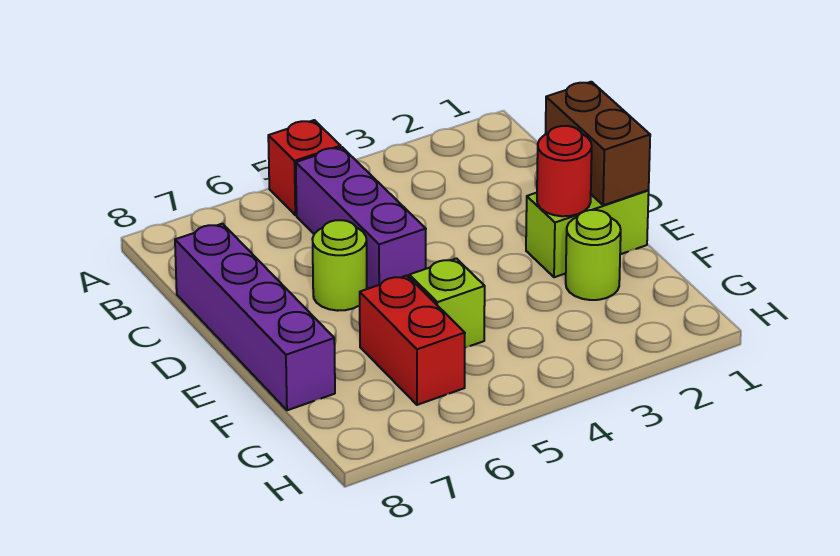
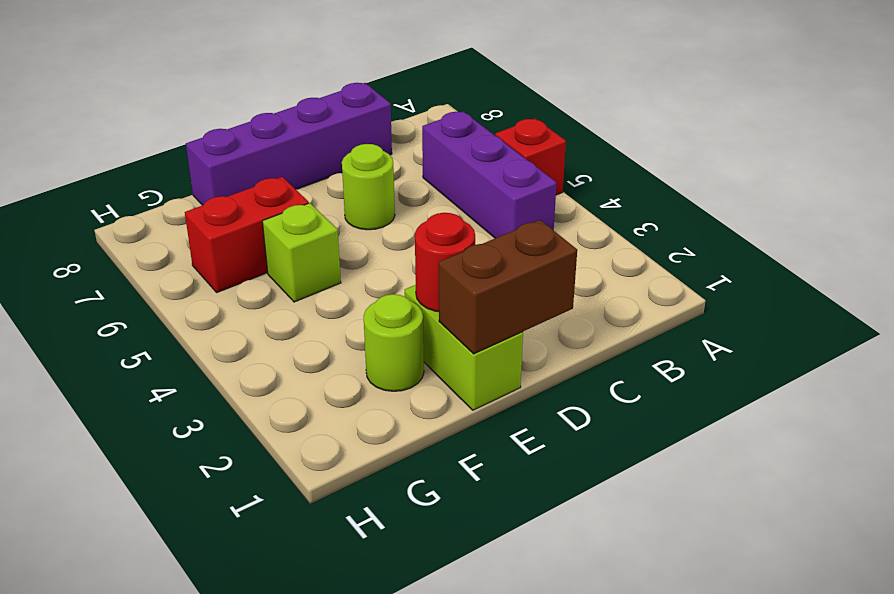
purple brick B5:D5 level 1 -> purple brick B4:B6 level 1

